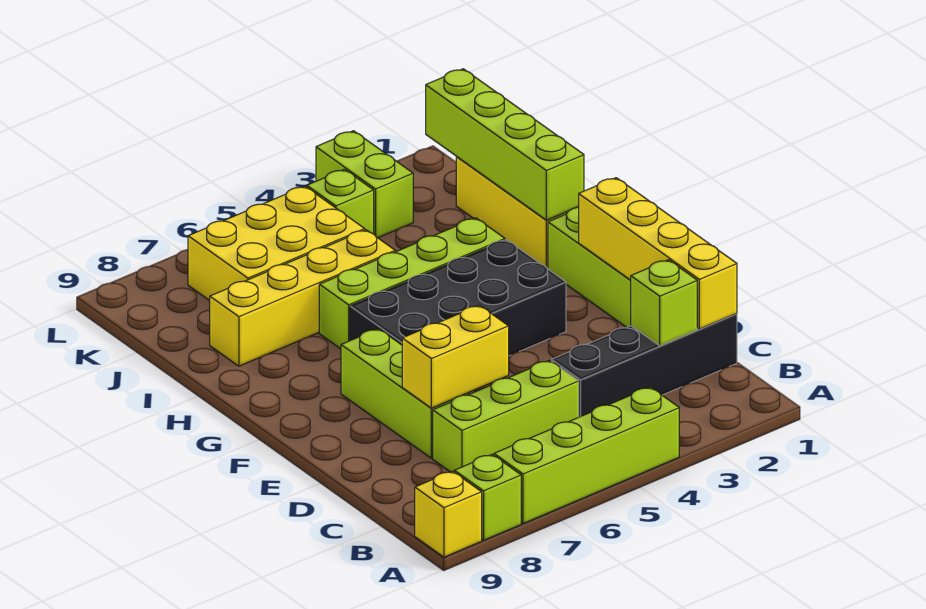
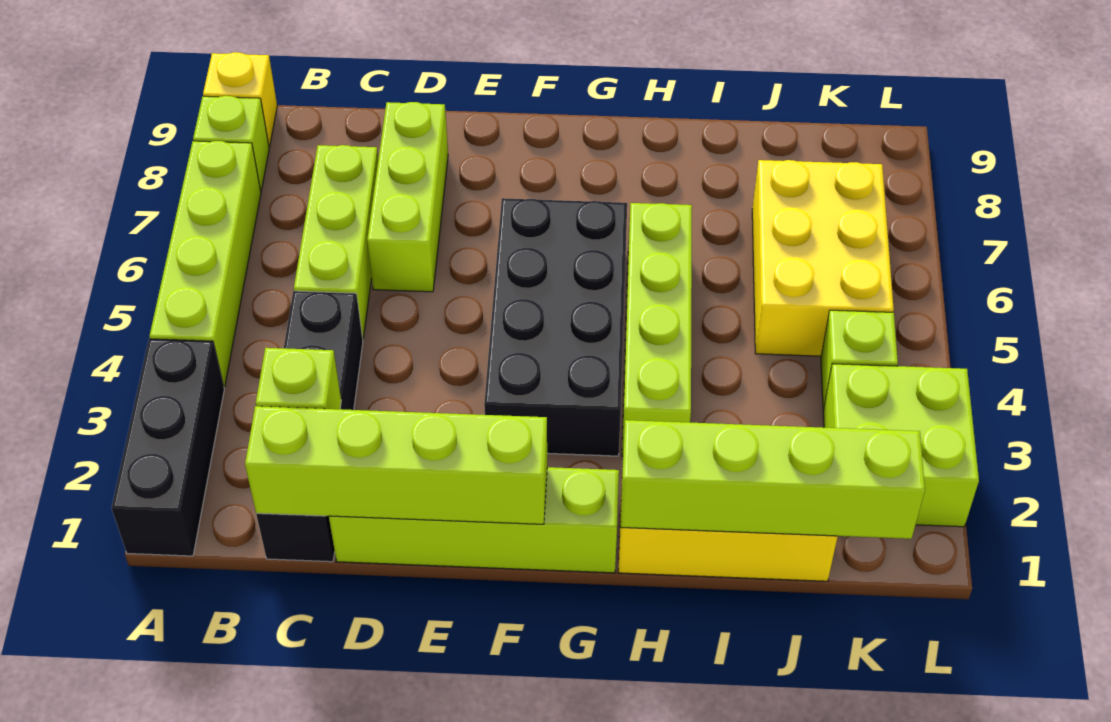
none -> black brick A1:A3 level 1
yellow brick C1:F1 level 2 -> lime brick C1:F1 level 2
yellow brick D6:D7 level 2 -> none
lime brick D7:F7 level 1 -> lime brick D6:D8 level 1
yellow brick I5:I8 level 1 -> none
lime brick K3:L3 level 1 -> lime brick K2:L3 level 1

